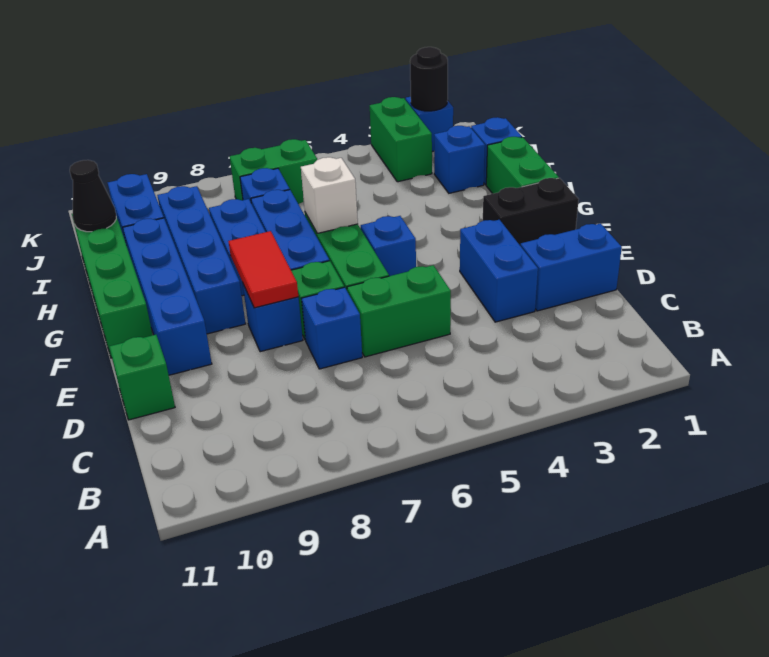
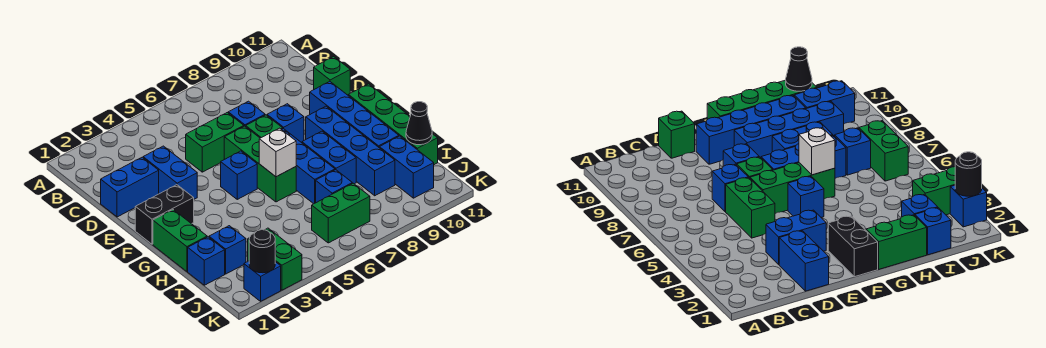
red tile E8:F8 level 2 -> none

